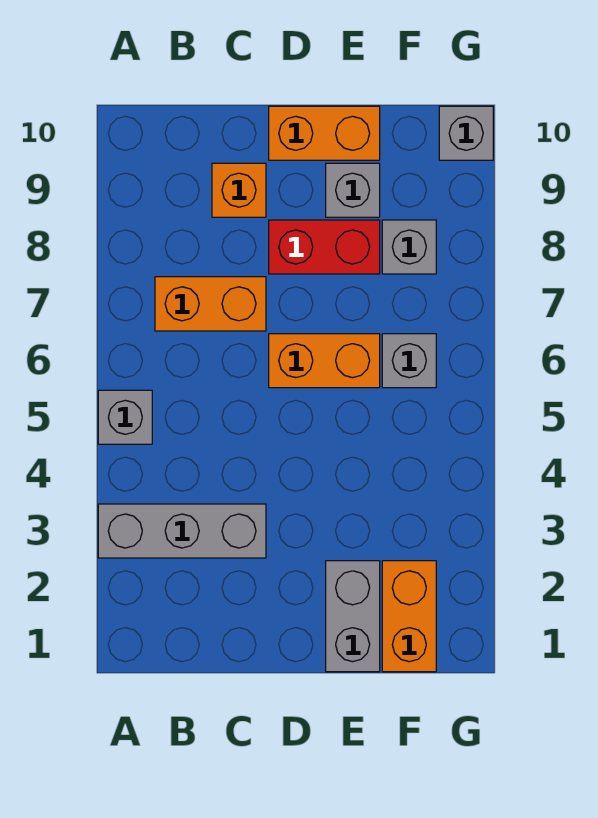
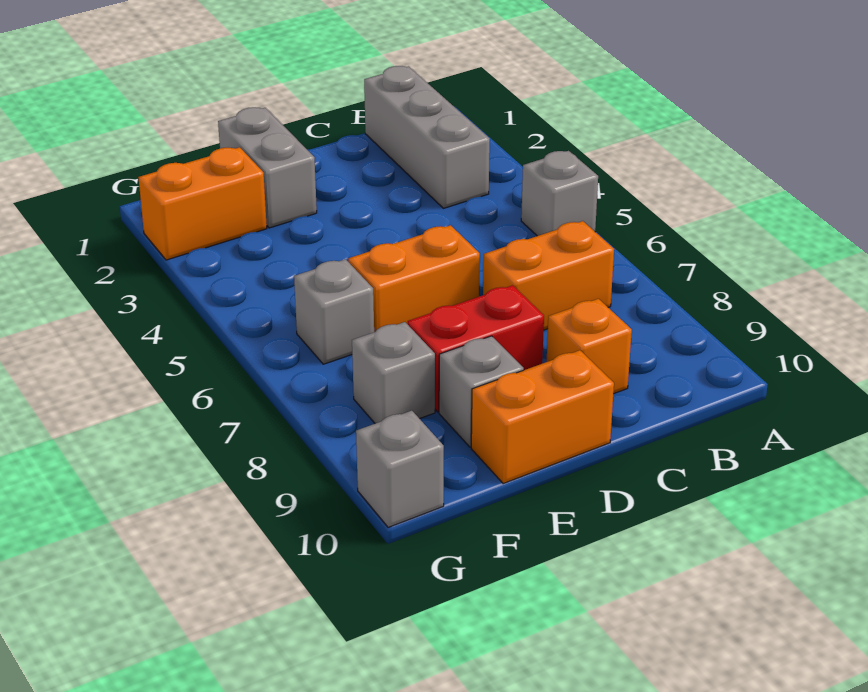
grey brick A3:C3 level 1 -> grey brick B1:B3 level 1
orange brick F1:F2 level 1 -> orange brick F2:G2 level 1

